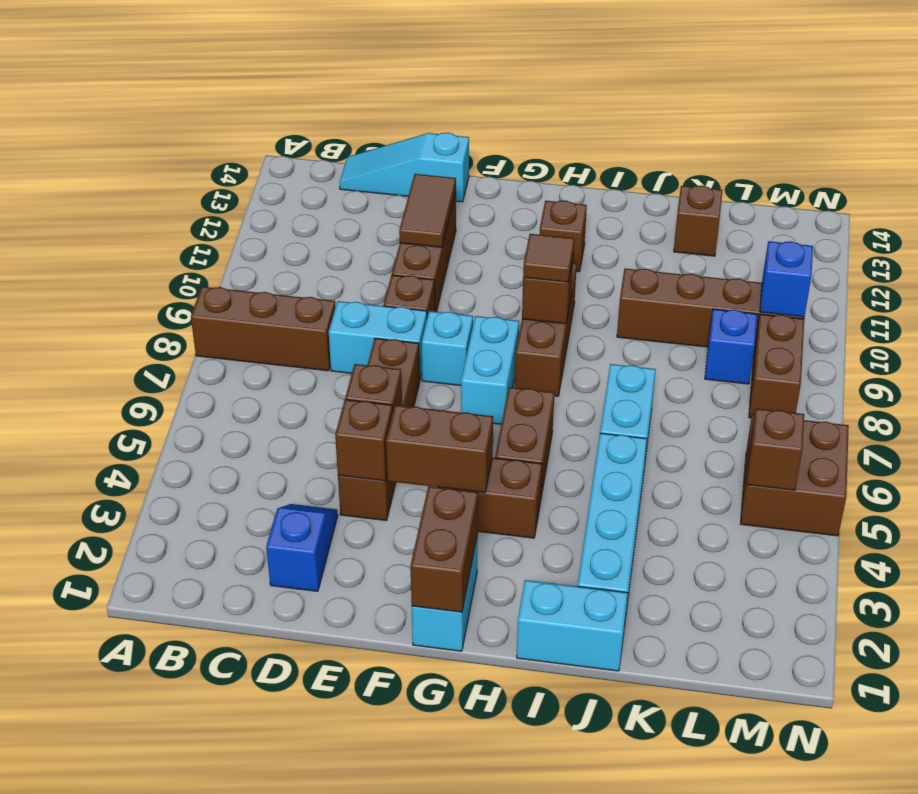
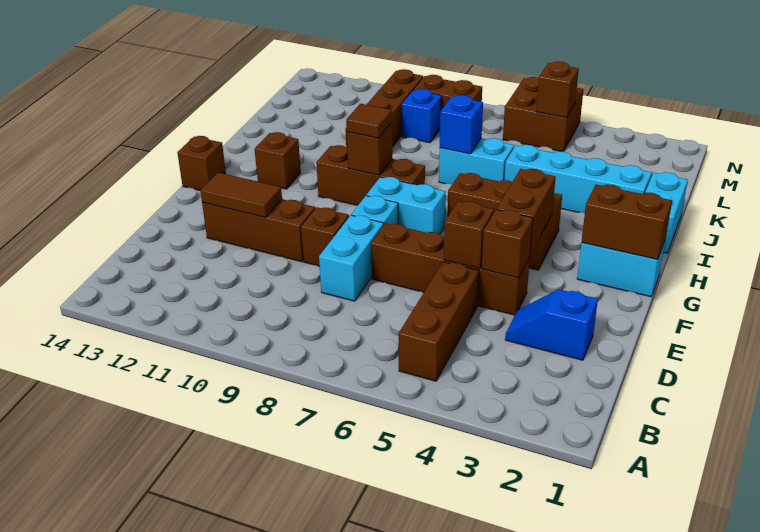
brown brick A8:C8 level 1 -> brown brick B5:D5 level 1
cyan slope C14:E14 level 1 top E -> none
brown brick K13 level 1 -> brown brick G14 level 1
blue brick M10 level 2 -> blue brick J7 level 2

